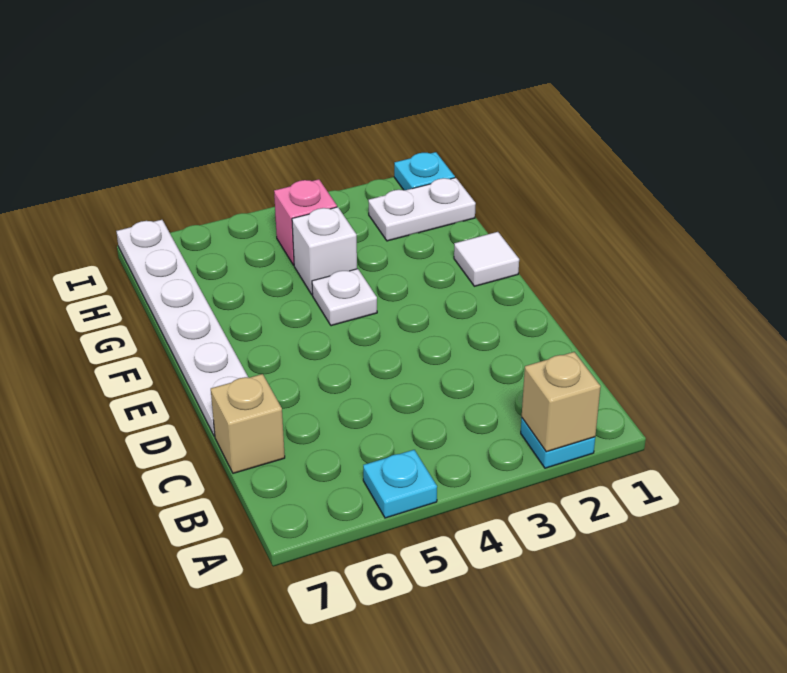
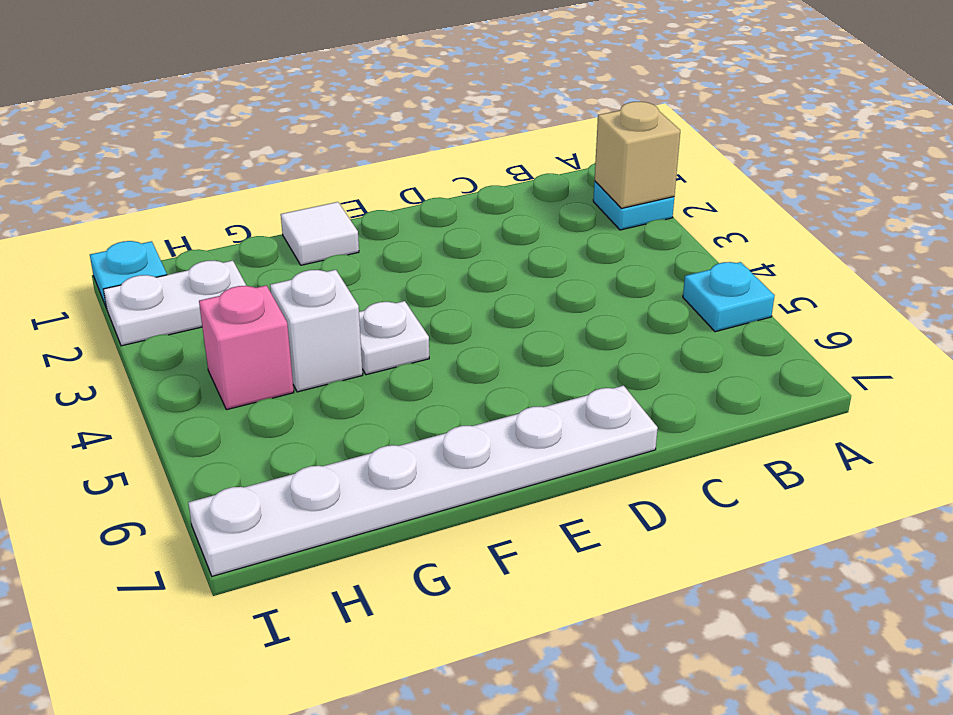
tan brick C7 level 1 -> none
white plate H1:H2 level 1 -> white plate H2:I2 level 1

